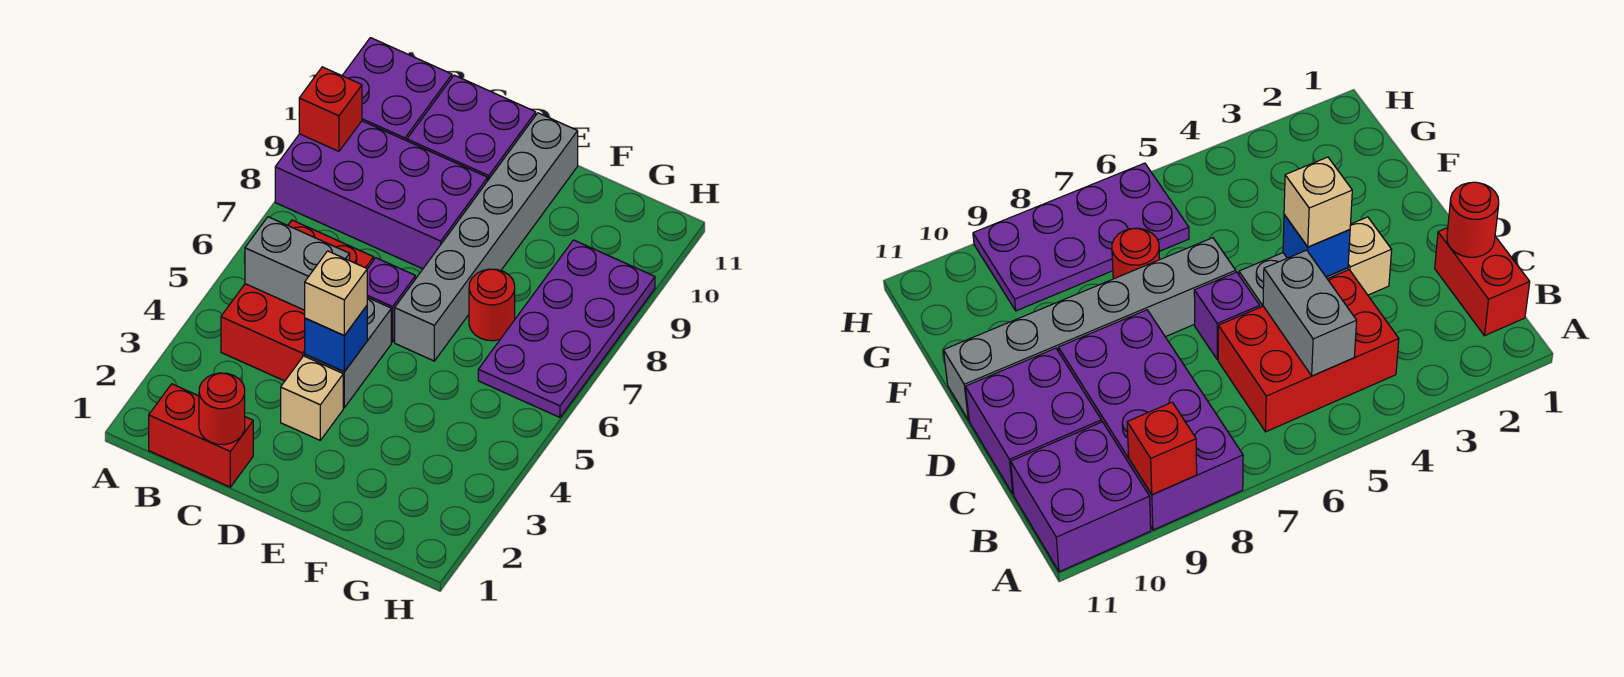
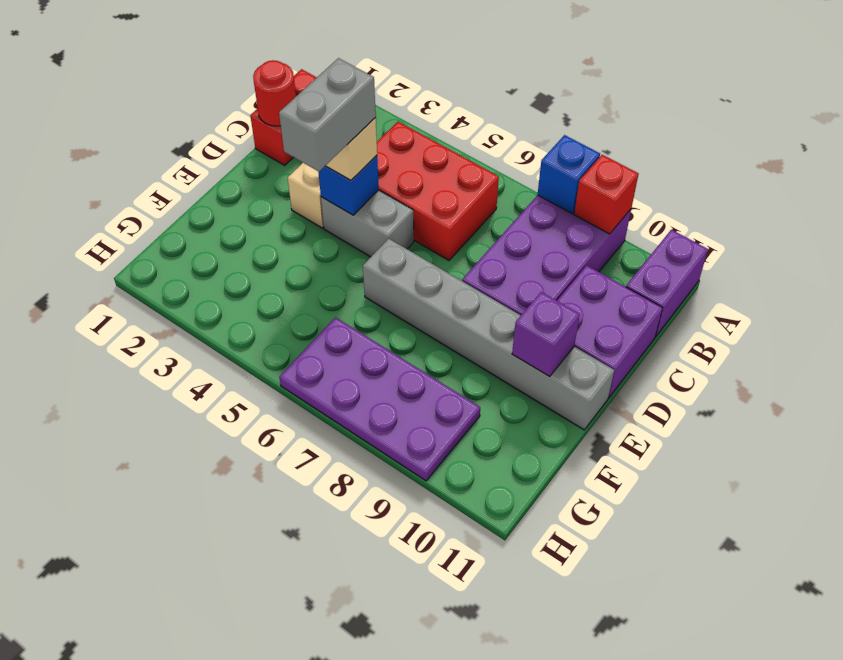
none -> blue brick A8 level 2
purple brick A10:B11 level 1 -> purple brick A11:B11 level 1
grey brick B5:C5 level 2 -> grey brick D4:E4 level 4
purple brick D6 level 1 -> purple brick E10 level 2
red round brick F7 level 1 -> none

